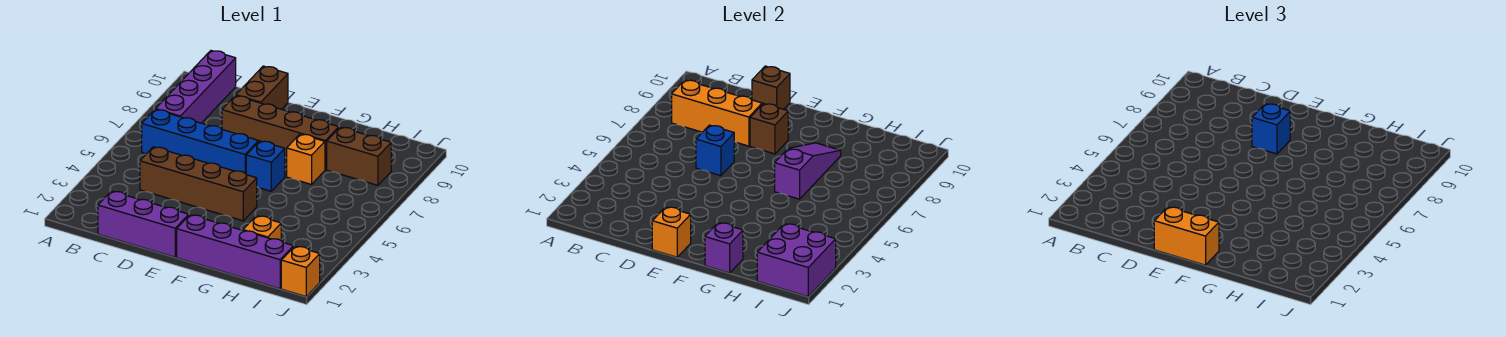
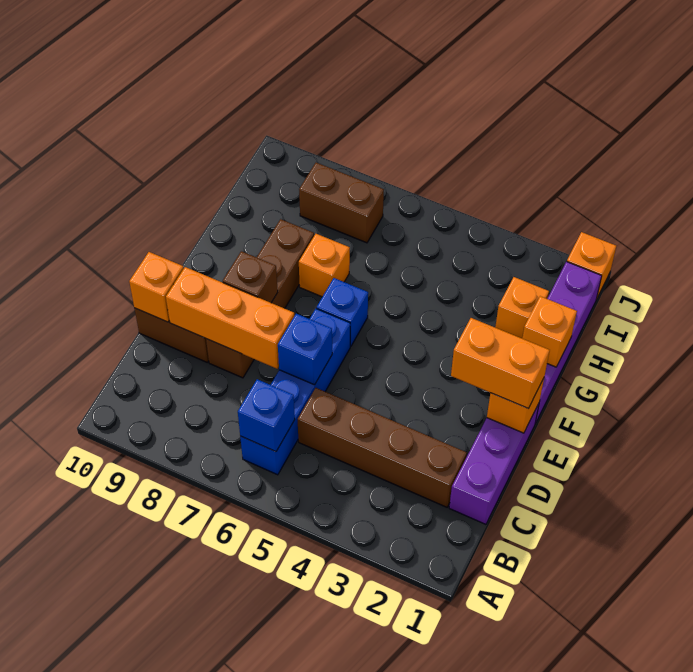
purple brick B7:B10 level 1 -> none
orange brick B8:D8 level 2 -> orange brick D7:D9 level 2
brown brick C4:F4 level 1 -> brown brick C2:C5 level 1
brown brick D10 level 2 -> orange brick D10 level 2
orange brick E1:F1 level 3 -> orange brick E1:E2 level 3
blue brick E8 level 3 -> blue brick B6 level 2
purple brick G1 level 2 -> orange brick G1 level 2
purple slope G6:G8 level 2 top 6 -> none
brown brick H8:I8 level 1 -> brown brick I7:I8 level 1
purple brick I1:J2 level 2 -> none

